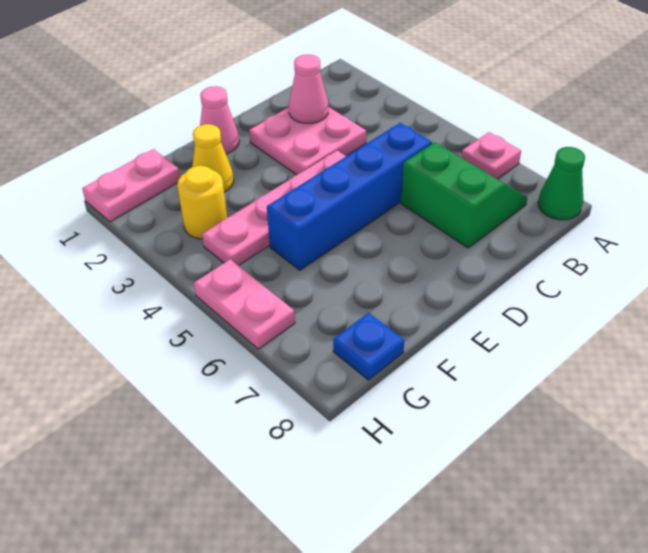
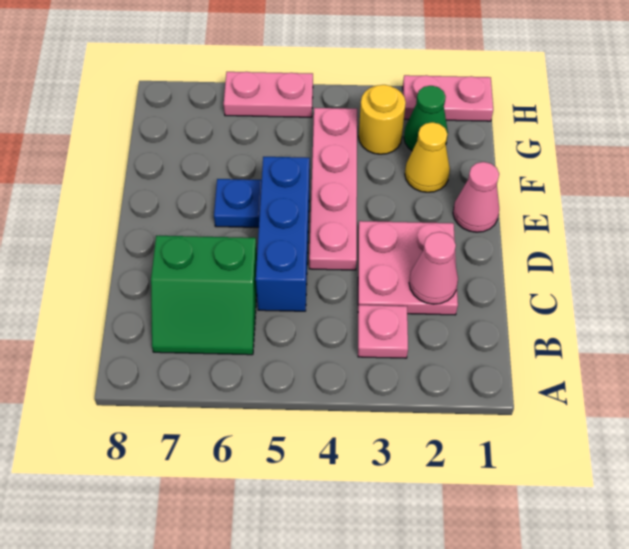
pink plate A6 level 1 -> pink plate B3 level 1
green cone A8 level 1 -> green cone G2 level 1
blue brick C5:F5 level 1 -> blue brick C5:E5 level 1
pink plate G1:H1 level 1 -> pink plate H1:H2 level 1
blue plate G8 level 1 -> blue plate E6 level 1

